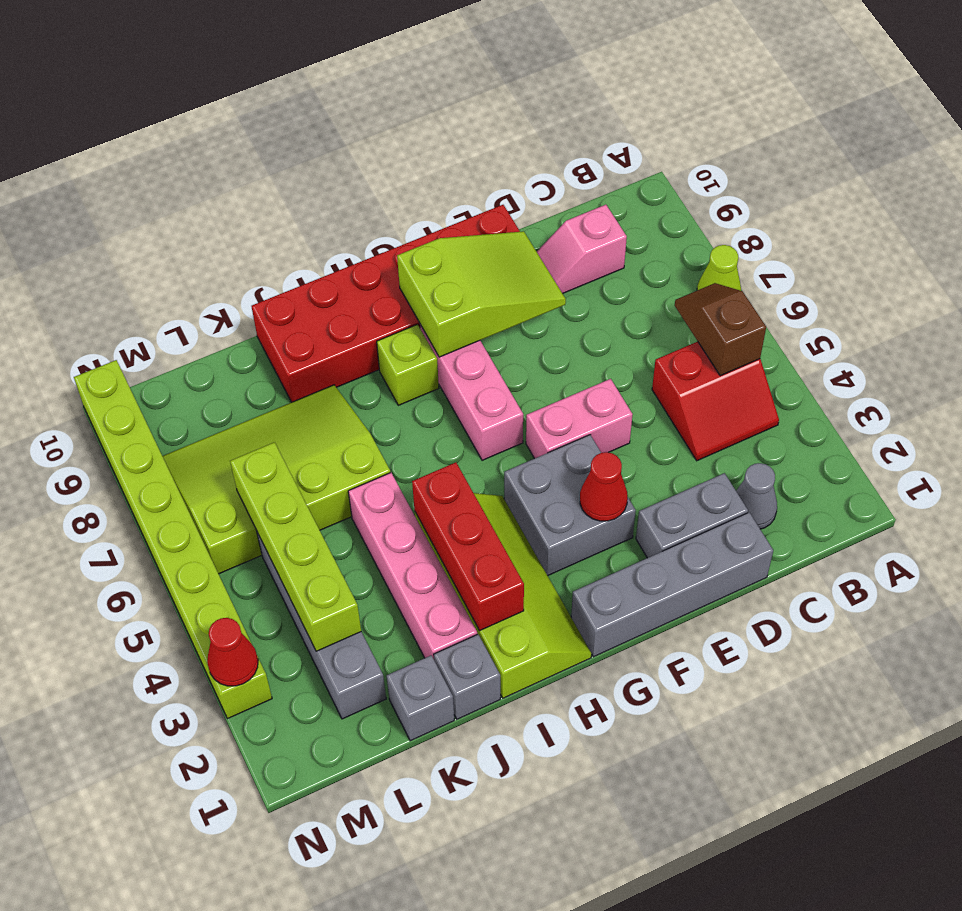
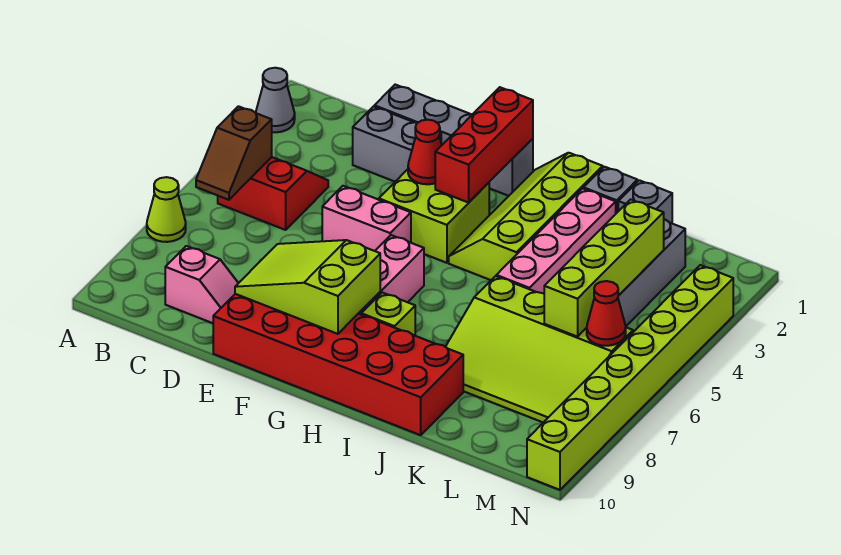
grey cone C2 level 1 -> grey cone A2 level 1
grey brick F3:G4 level 1 -> lime brick F3:G4 level 1
red brick I2:I4 level 2 -> red brick G1:G3 level 2
red cone N3 level 2 -> red cone M6 level 2

